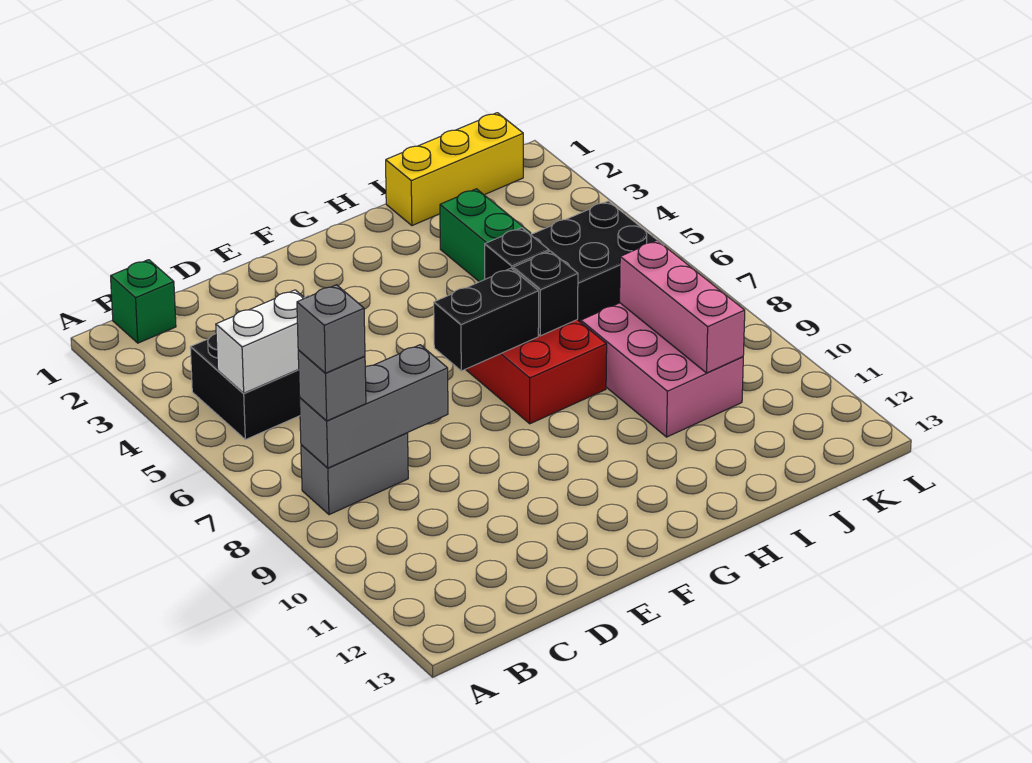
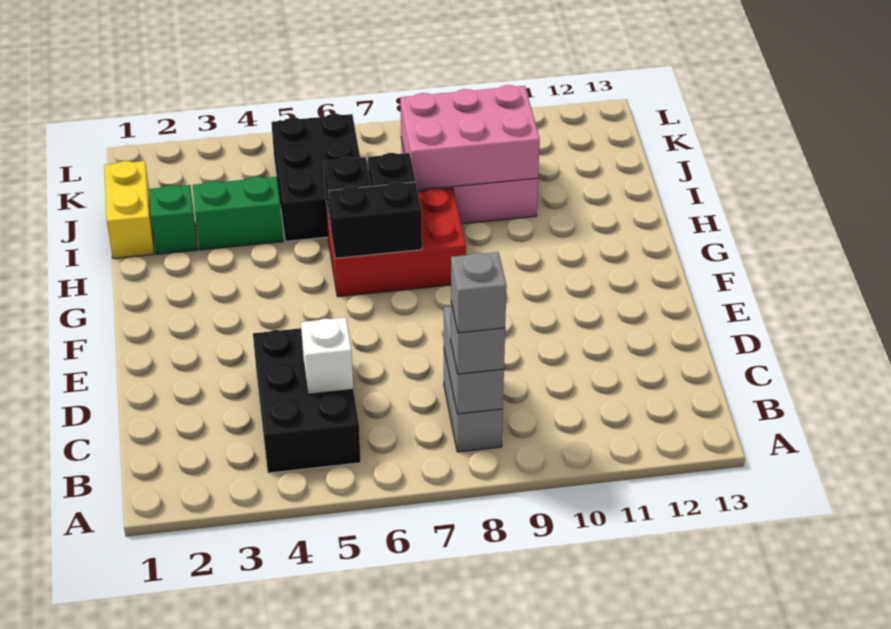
green brick B1 level 1 -> green brick I2 level 1
white brick B5:C5 level 2 -> white brick C5 level 2
grey brick B8:D8 level 2 -> grey brick B8:C8 level 2
black brick F7:G7 level 2 -> black brick G6:G7 level 2
yellow brick I1:K1 level 1 -> yellow brick I1:J1 level 1
pink brick J8:J10 level 2 -> pink brick I8:J10 level 2

